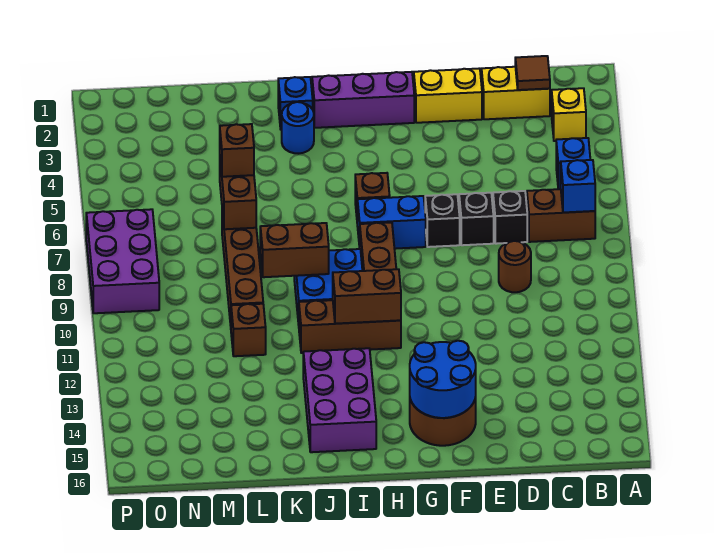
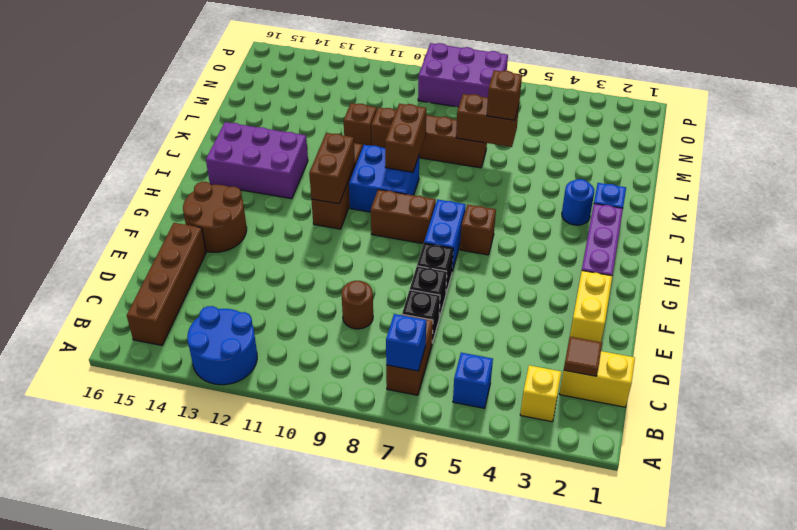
none -> brown brick B15:E15 level 1
yellow brick C2:D2 level 1 -> yellow brick C1:C2 level 1
blue round brick F14:G15 level 2 -> blue round brick A12:B13 level 1

